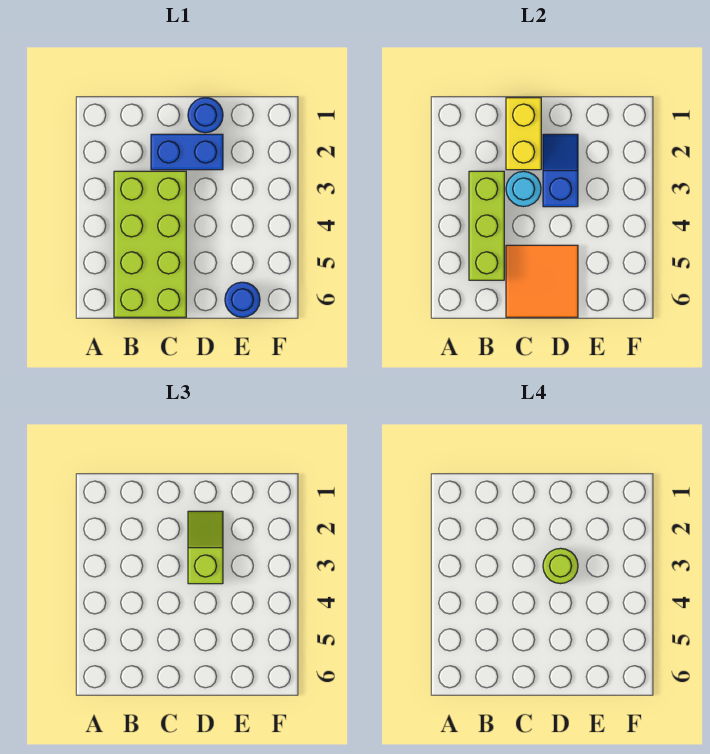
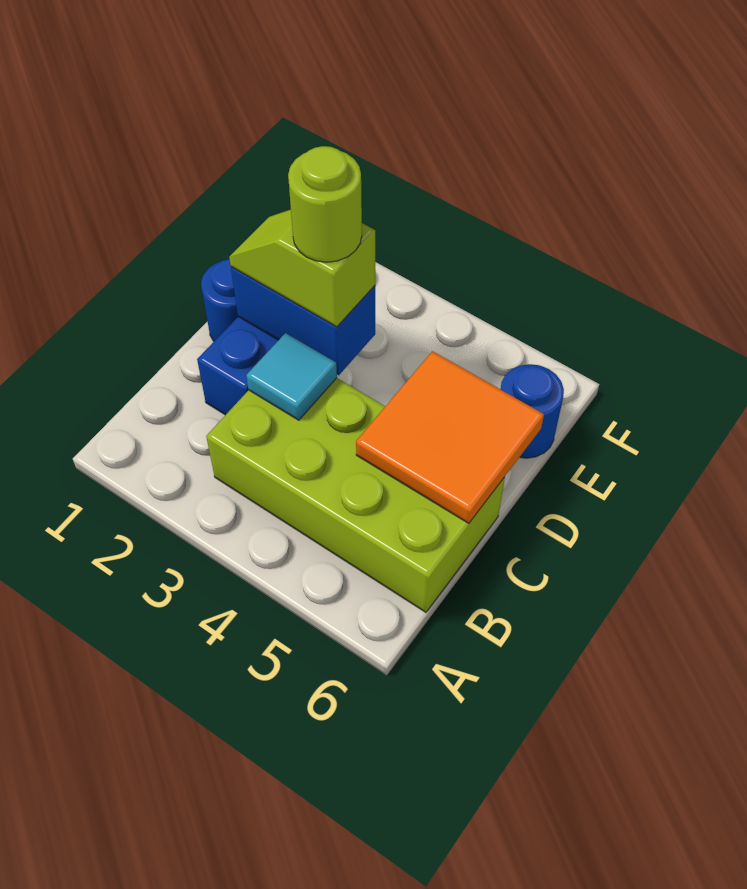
lime brick B3:B5 level 2 -> none
yellow brick C1:C2 level 2 -> none
cyan round brick C3 level 2 -> cyan tile C3 level 2
blue slope D2:D3 level 2 top 3 -> blue brick D2:D3 level 2

